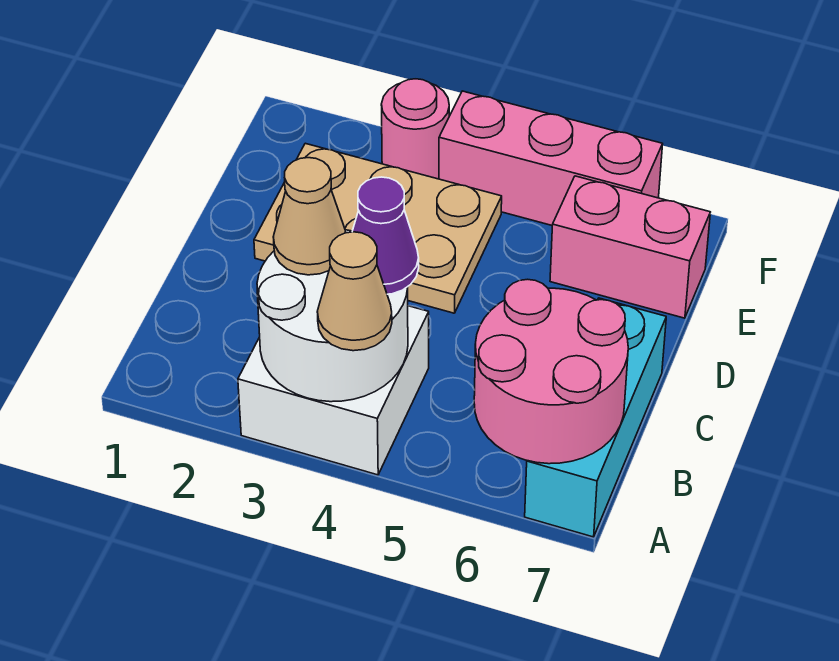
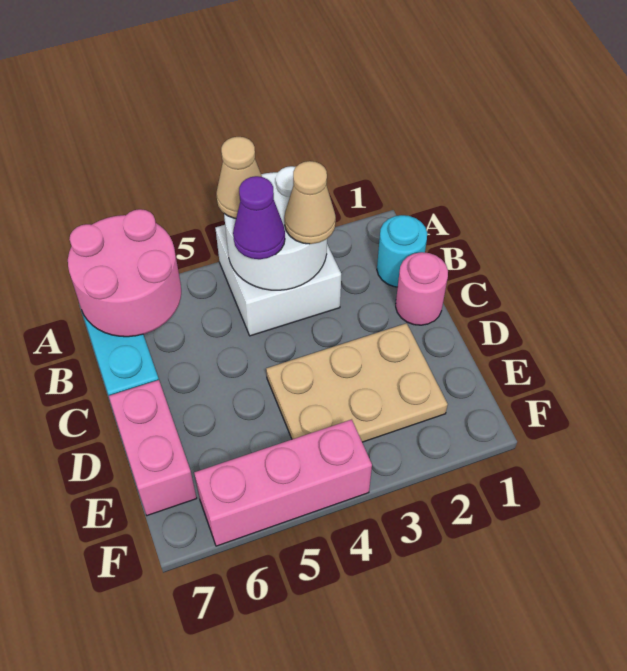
none -> cyan round brick B1 level 1
pink brick E6:E7 level 1 -> pink brick D7:E7 level 1
pink round brick F3 level 1 -> pink round brick C1 level 1

